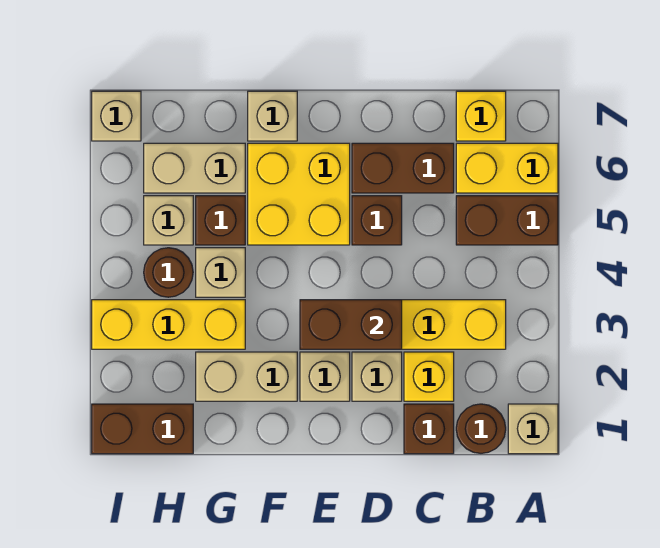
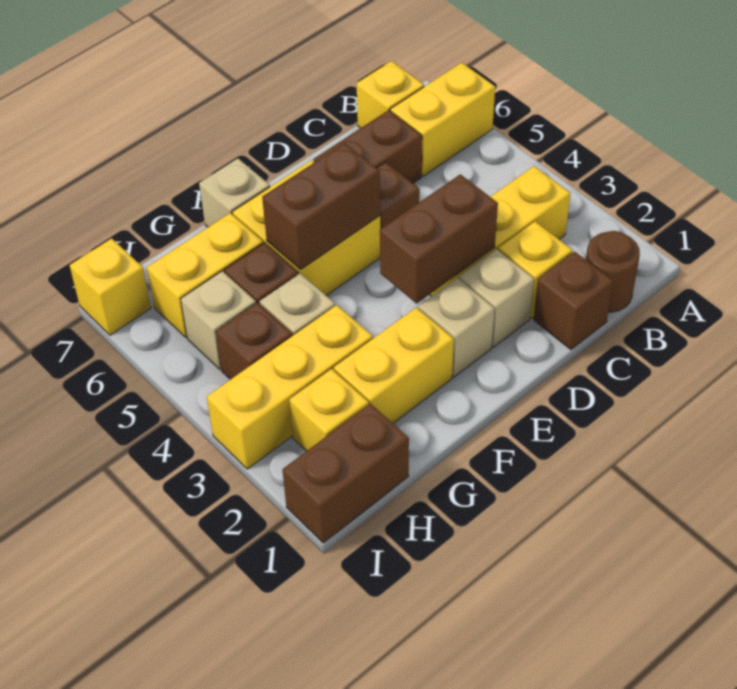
tan brick A1 level 1 -> none
brown brick A5:B5 level 1 -> brown brick E5:F5 level 2
tan brick F2:G2 level 1 -> yellow brick F2:G2 level 1
tan brick G6:H6 level 1 -> yellow brick G6:H6 level 1
none -> yellow brick H2 level 1
brown round brick H4 level 1 -> brown brick H4 level 1
tan brick I7 level 1 -> yellow brick I7 level 1

